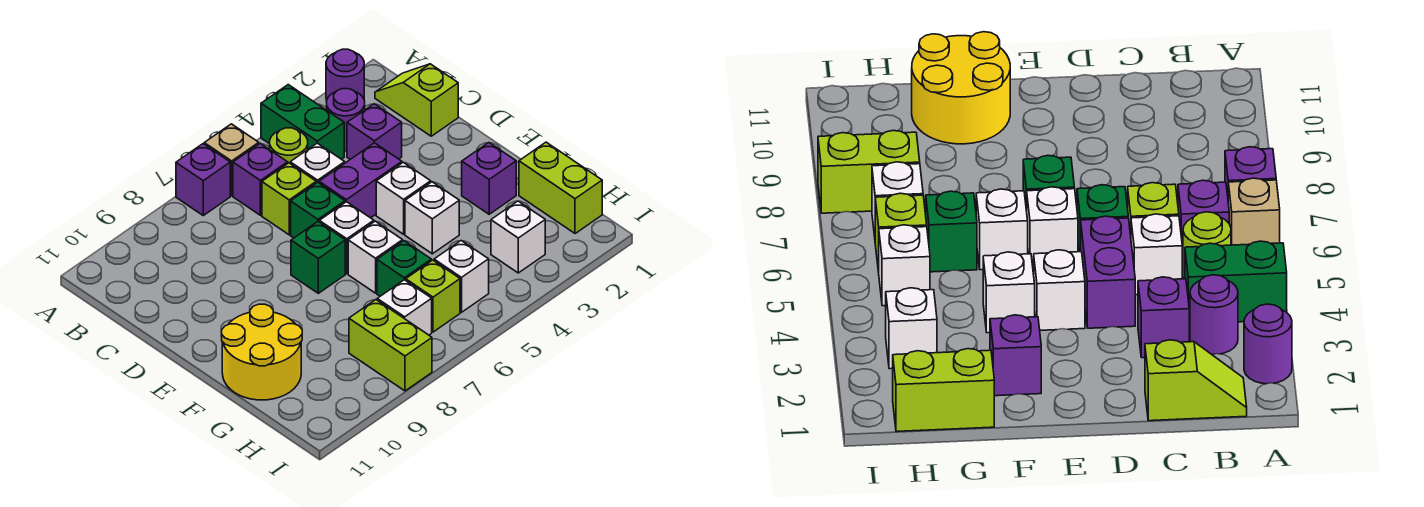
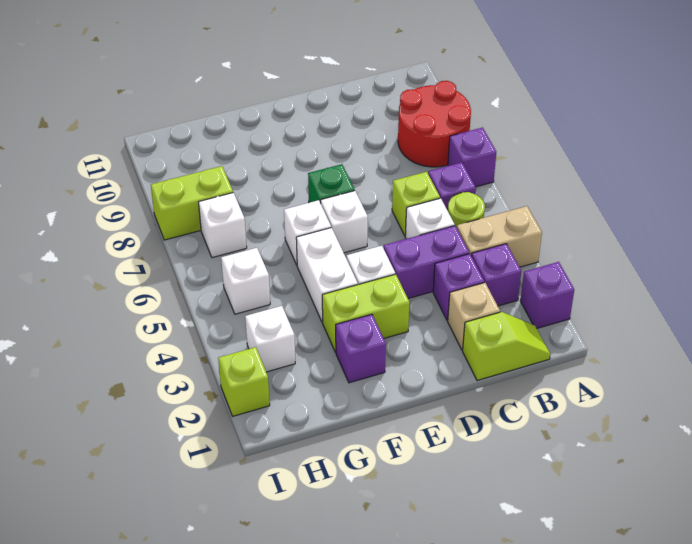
purple round brick A2 level 1 -> purple brick A2 level 1
green brick A4:B4 level 1 -> tan brick A4:B4 level 1
tan brick A6 level 1 -> tan brick C2 level 1
none -> red round brick A8:B9 level 1
purple round brick B3 level 1 -> purple brick B3 level 1
purple brick D4:D5 level 1 -> purple brick C4:D4 level 1
green brick D6 level 1 -> none
white brick F4 level 1 -> white brick F4:F5 level 1
yellow round brick F10:G11 level 1 -> none
lime brick G1:H1 level 1 -> lime brick E3:F3 level 1
green brick G6 level 1 -> none
lime brick H6 level 1 -> lime brick I2 level 1

